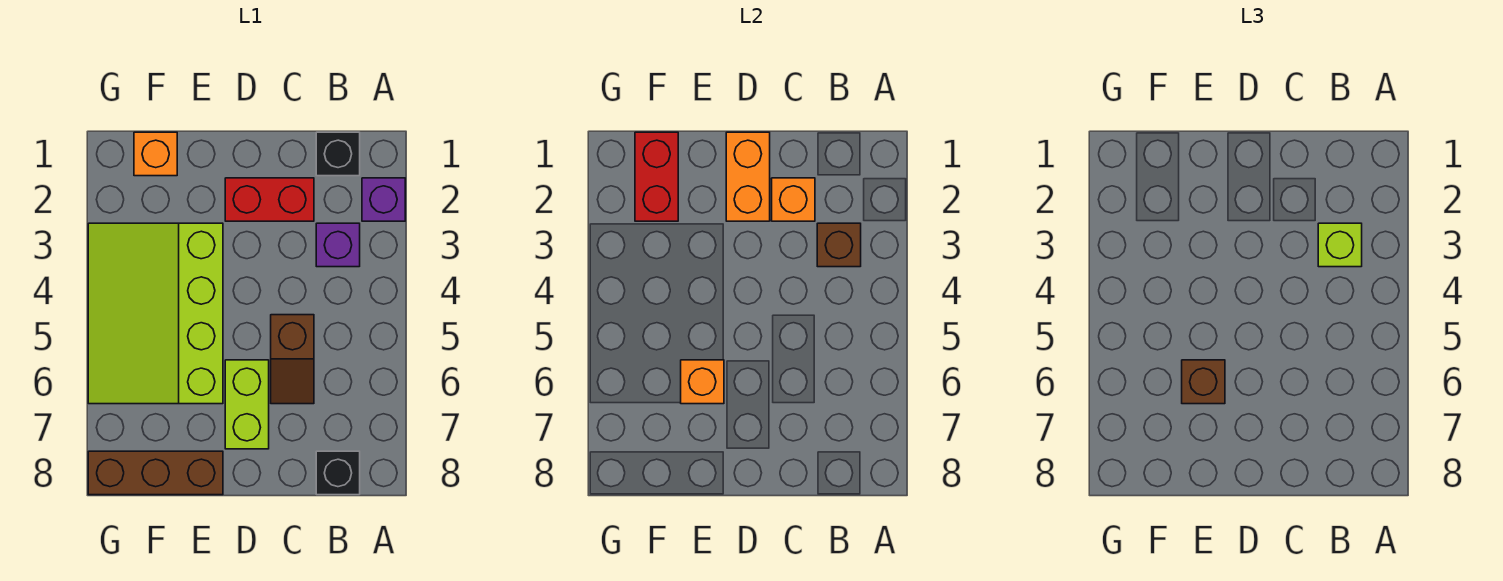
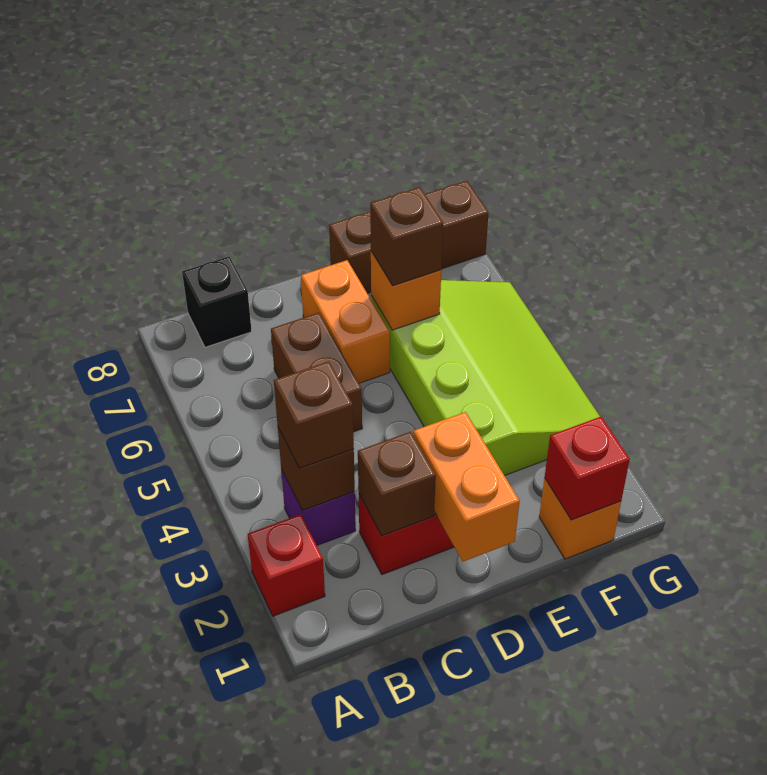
purple brick A2 level 1 -> red brick A2 level 1
black brick B1 level 1 -> none
lime brick B3 level 3 -> brown brick B3 level 3
orange brick C2 level 2 -> brown brick C2 level 2
brown slope C5:C6 level 1 top 5 -> brown brick C5:C6 level 1
lime brick D6:D7 level 1 -> orange brick D6:D7 level 1
red brick F1:F2 level 2 -> red brick F1 level 2

